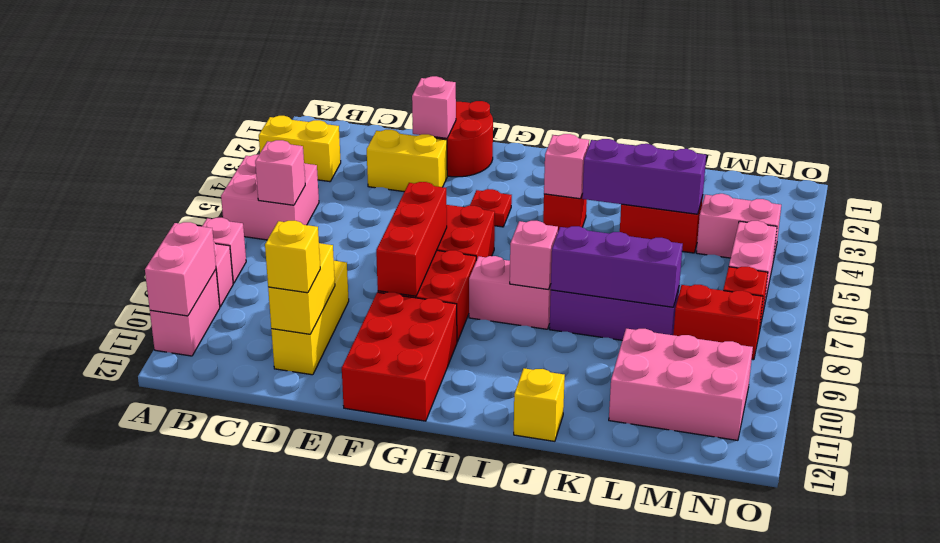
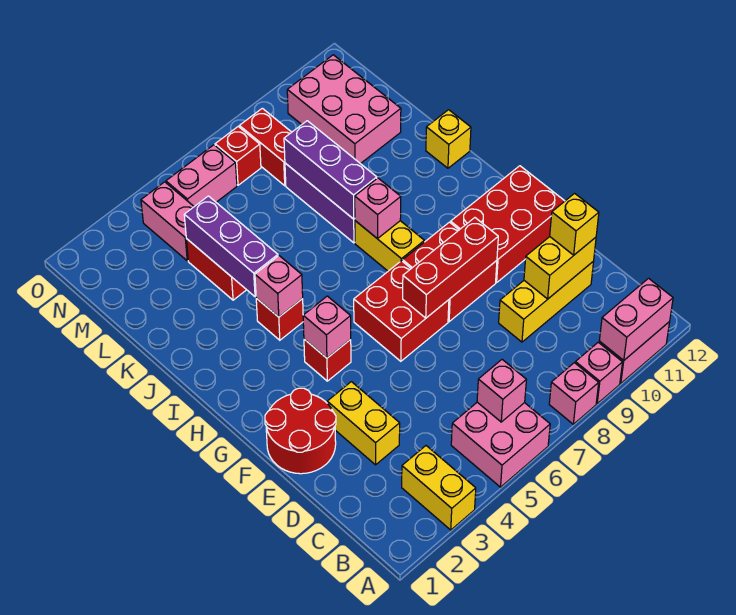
pink brick E2 level 2 -> pink brick G4 level 2
red plate G4 level 1 -> red brick G4 level 1
pink brick H8:I8 level 1 -> yellow brick H8:I8 level 1

